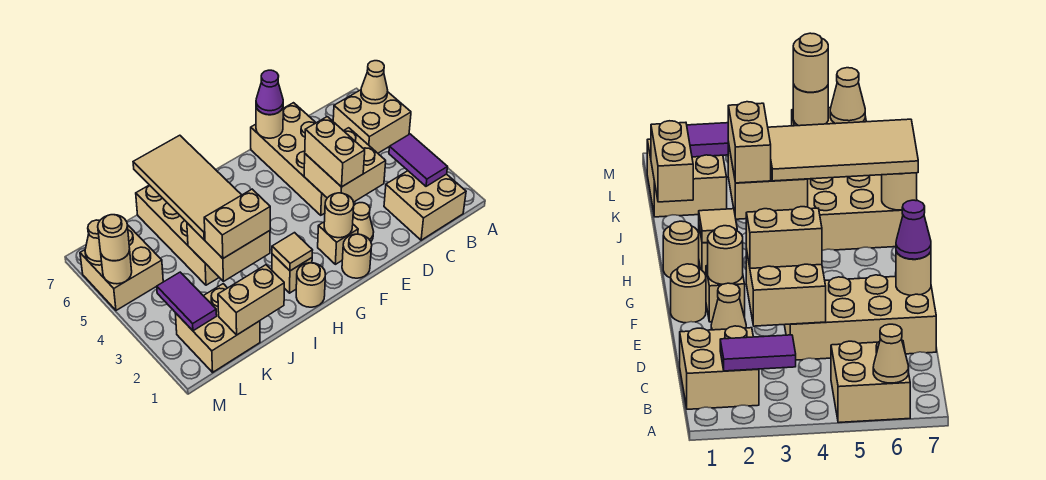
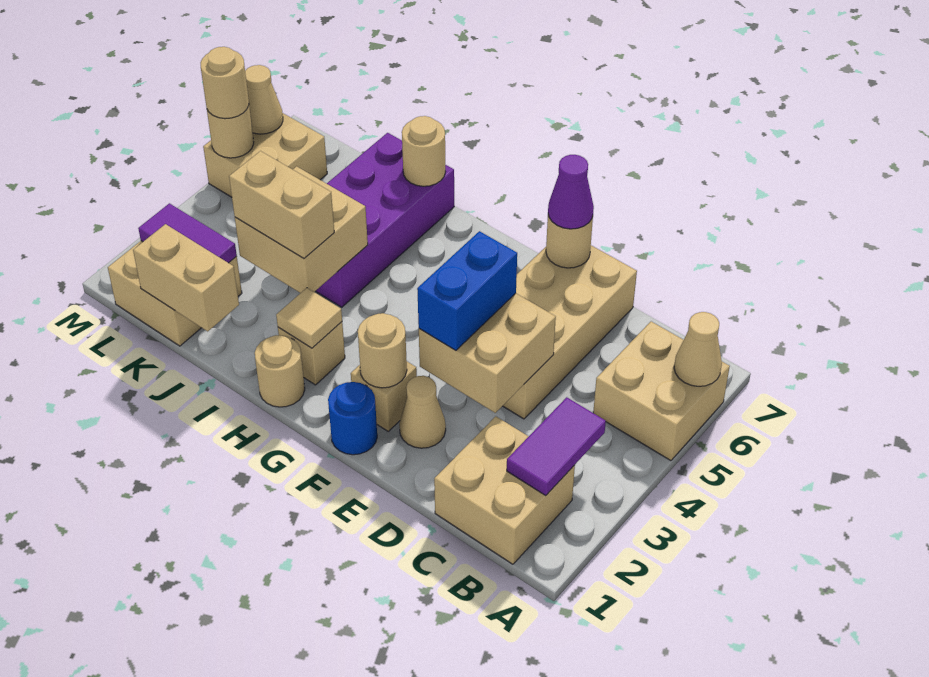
tan brick E3:E4 level 3 -> blue brick E3:E4 level 3
tan round brick F1 level 1 -> blue round brick F1 level 1
tan brick I4:J7 level 1 -> purple brick I4:J7 level 1
tan tile I4:J7 level 3 -> none
purple tile L2:L3 level 2 -> purple tile K2:L2 level 2

